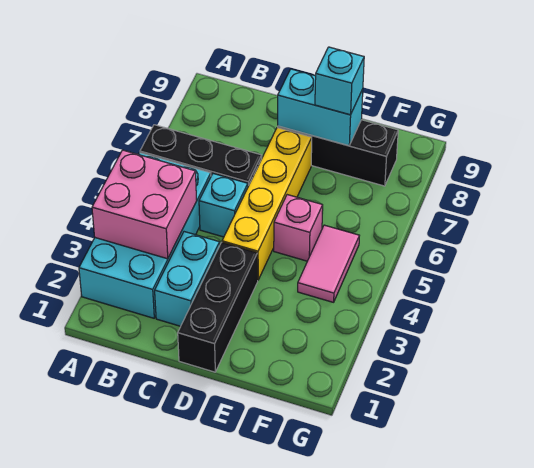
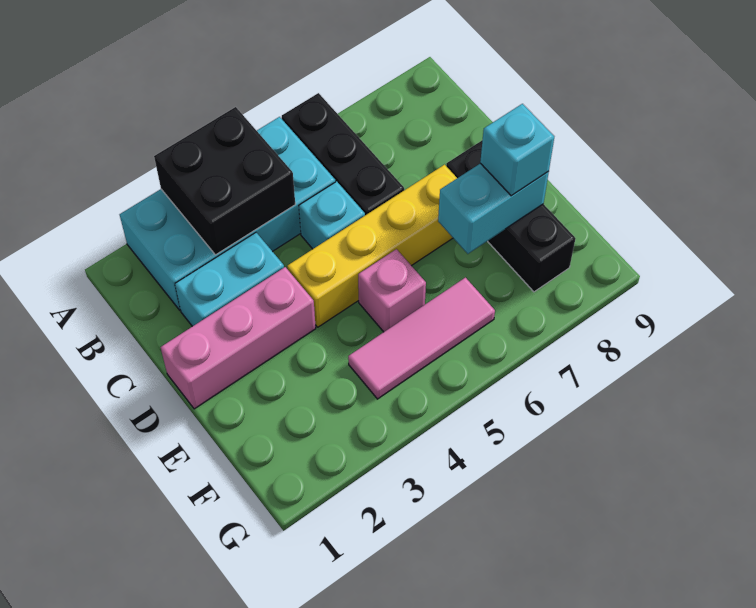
pink brick A3:B4 level 2 -> black brick A3:B4 level 2
black brick D1:D3 level 1 -> pink brick D1:D3 level 1
cyan brick D8:E8 level 2 -> cyan brick E7:E8 level 2
pink tile F4:F5 level 1 -> pink tile F4:F6 level 1

